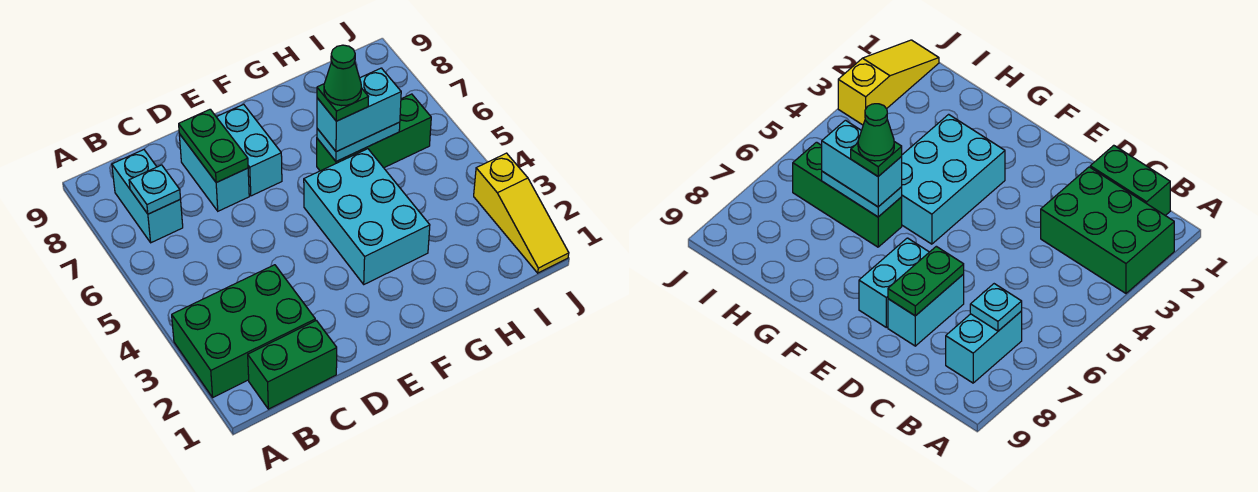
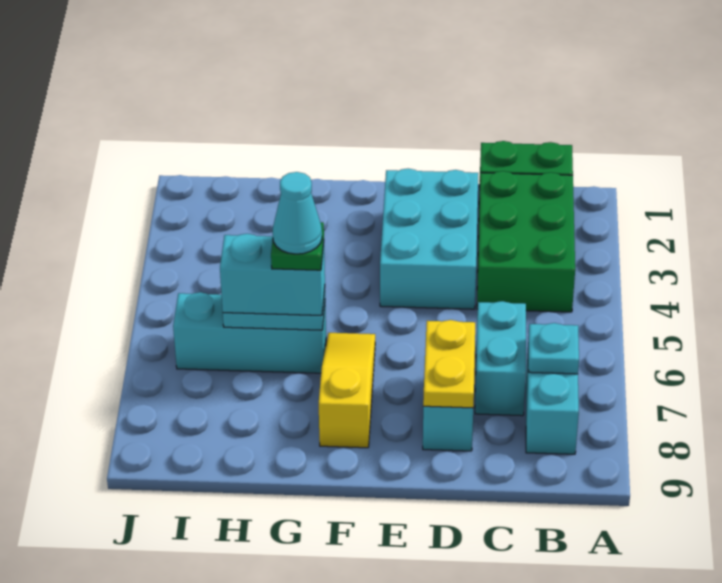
green brick A2:C3 level 1 -> green brick B2:C4 level 1
green plate D7:D8 level 2 -> yellow plate D7:D8 level 2
cyan brick E7:E8 level 1 -> cyan brick C6:C7 level 1
cyan brick F3:G5 level 1 -> cyan brick D2:E4 level 1
green brick G6:I6 level 1 -> cyan brick G6:I6 level 1
green cone G6 level 5 -> cyan cone G6 level 5
yellow slope J1:J3 level 1 top 3 -> yellow slope F6:F8 level 1 top 8

